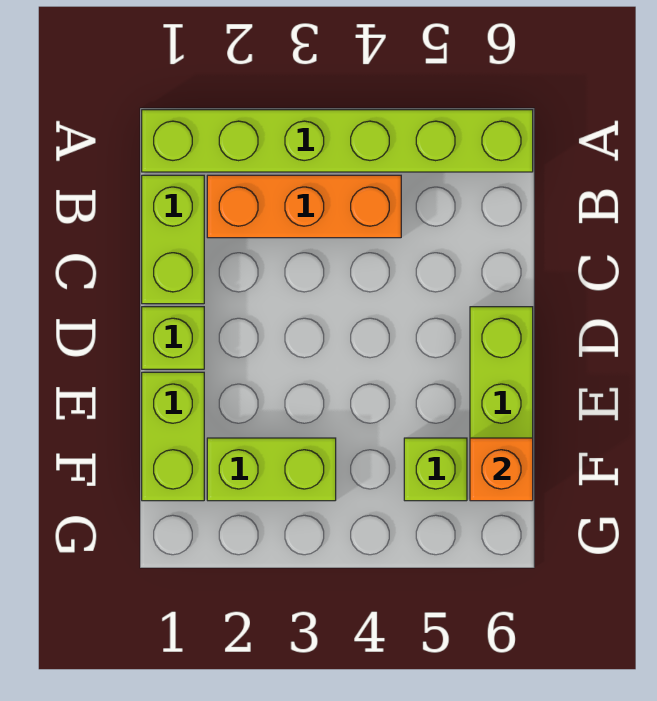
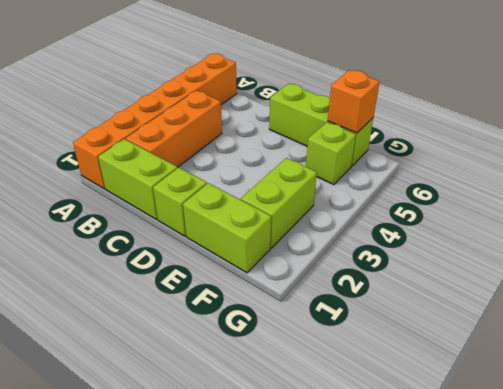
lime brick A1:A6 level 1 -> orange brick A1:A6 level 1

